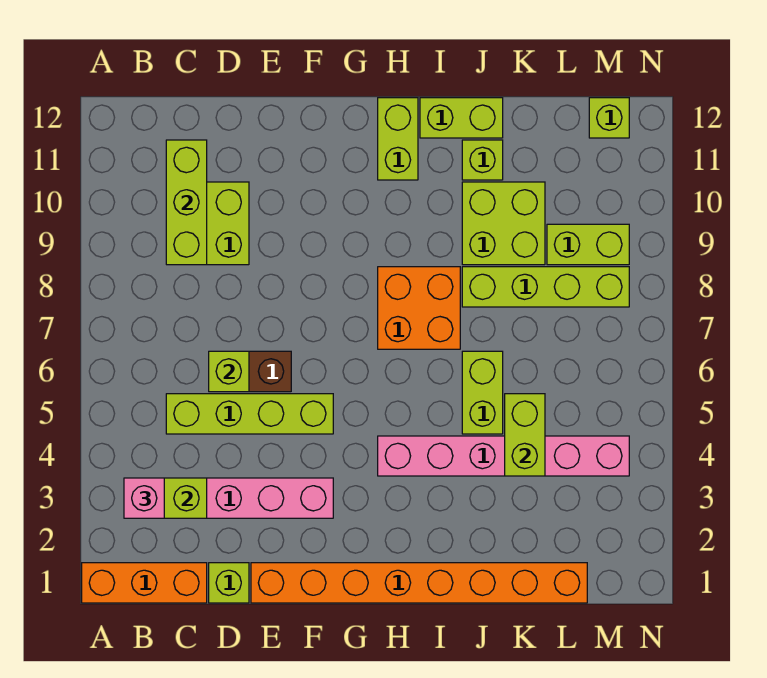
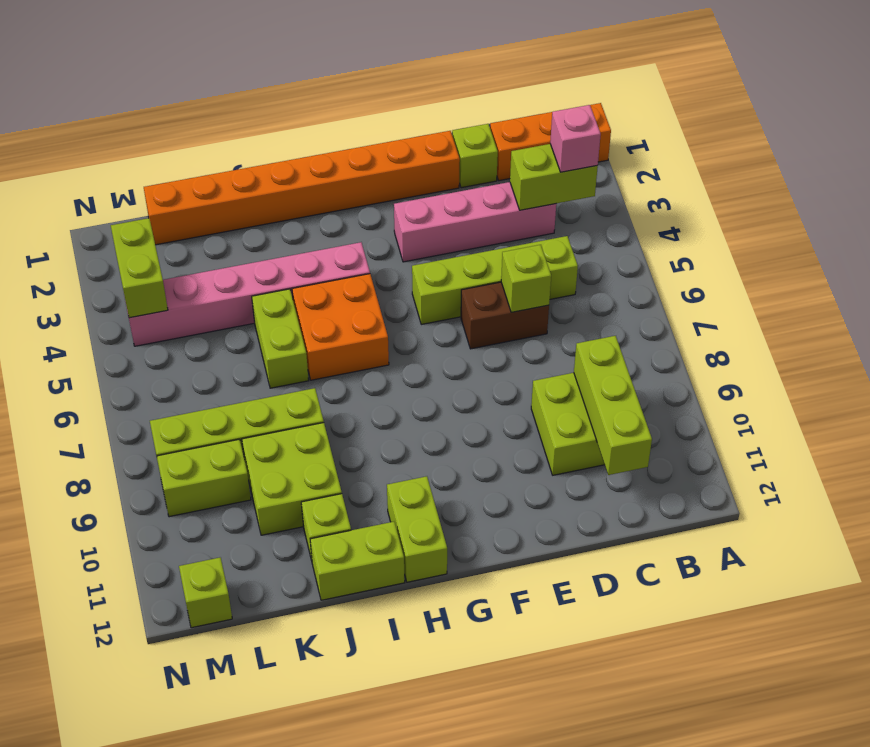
orange brick H7:I8 level 1 -> orange brick H5:I6 level 1
lime brick K4:K5 level 2 -> lime brick M3:M4 level 2

